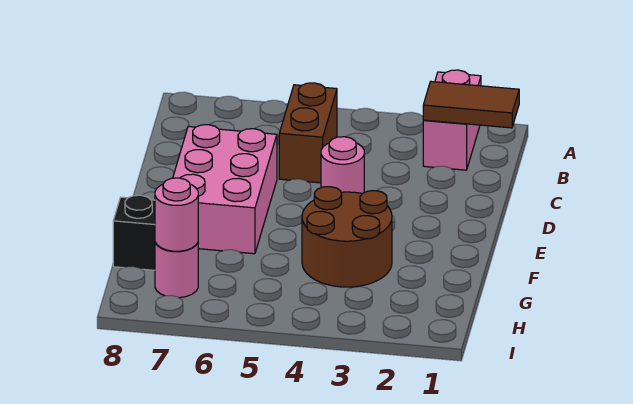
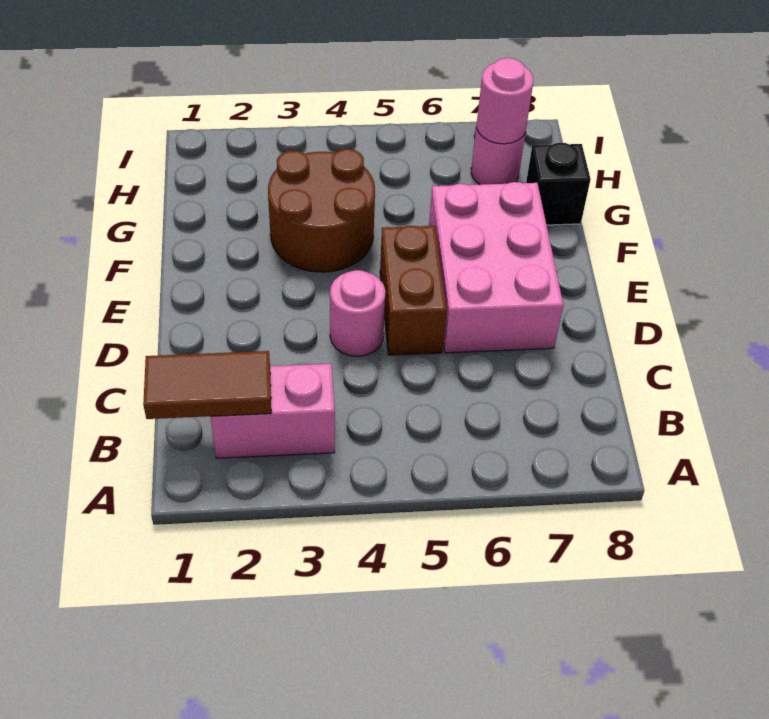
pink brick A2:B2 level 1 -> pink brick B2:B3 level 1
brown brick B5:C5 level 1 -> brown brick D5:E5 level 1

